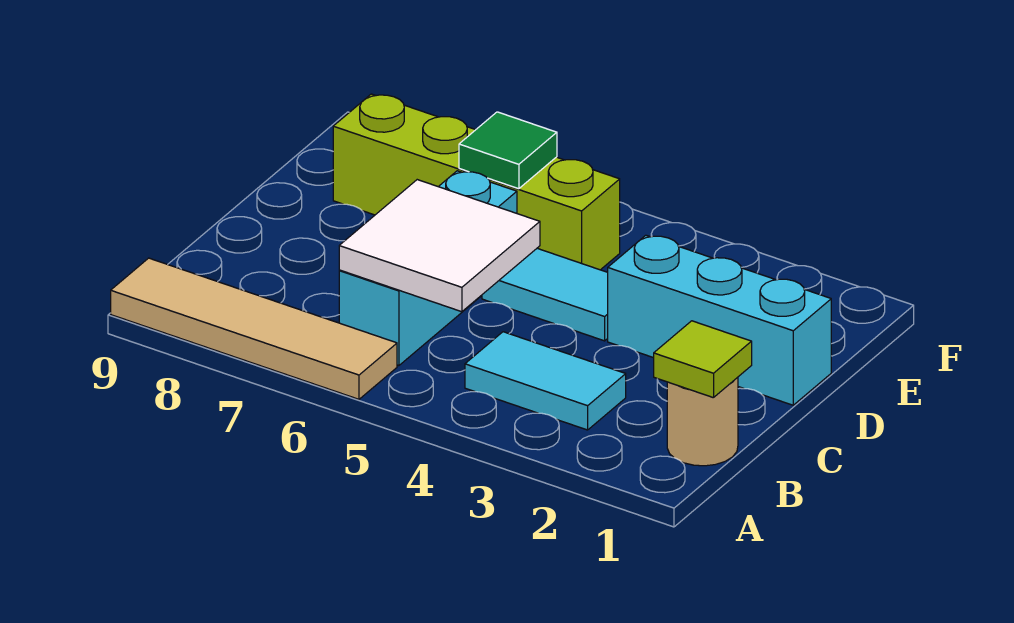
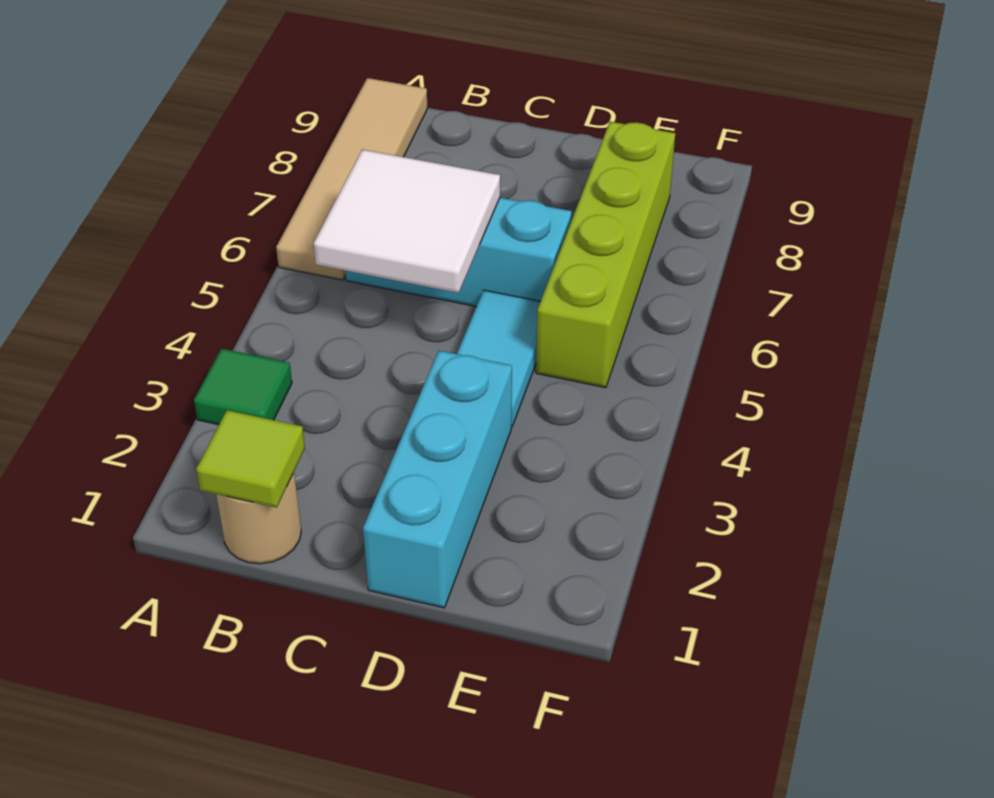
cyan tile B3:B4 level 1 -> none
green tile E6 level 2 -> green tile A3 level 1

